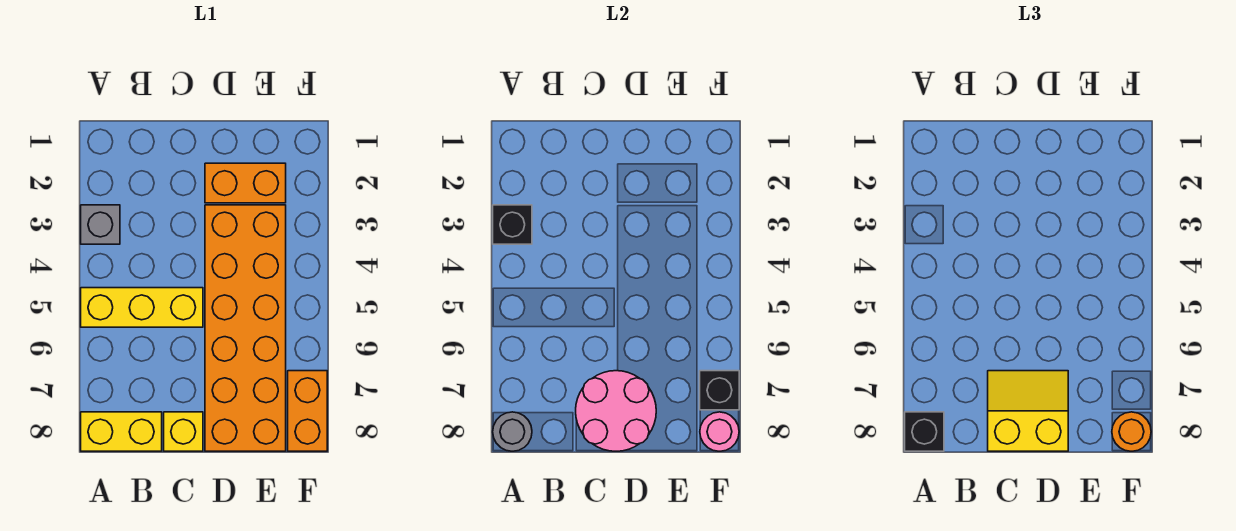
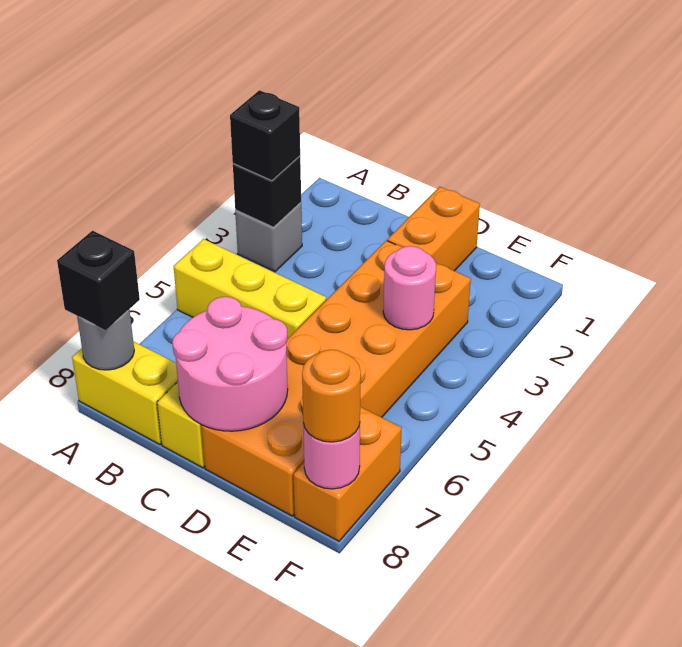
yellow slope C7:D8 level 3 top 8 -> none
orange brick D2:E2 level 1 -> orange brick D1:D2 level 1
none -> pink round brick E4 level 2
black brick F7 level 2 -> black brick A3 level 3

